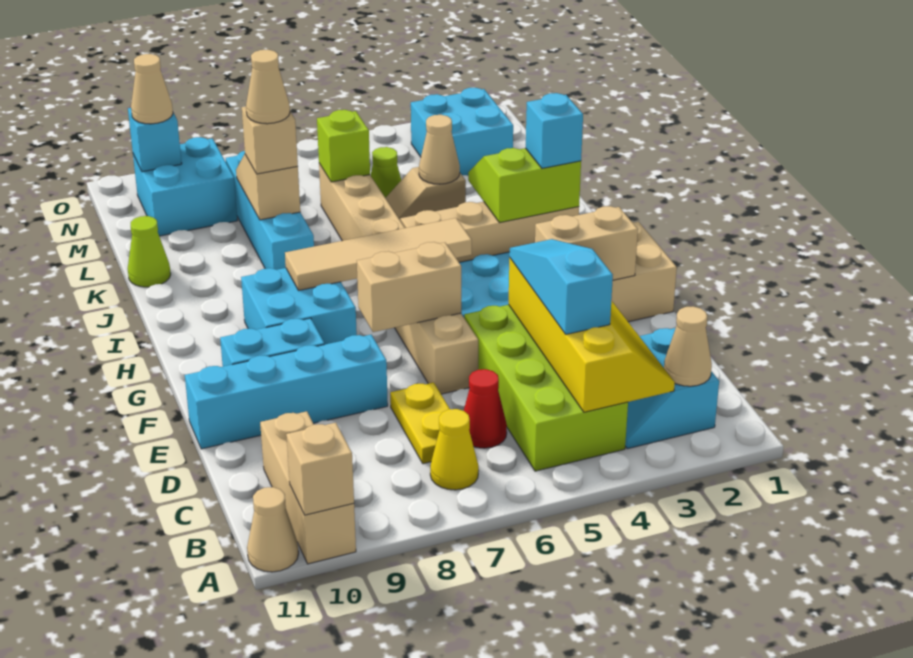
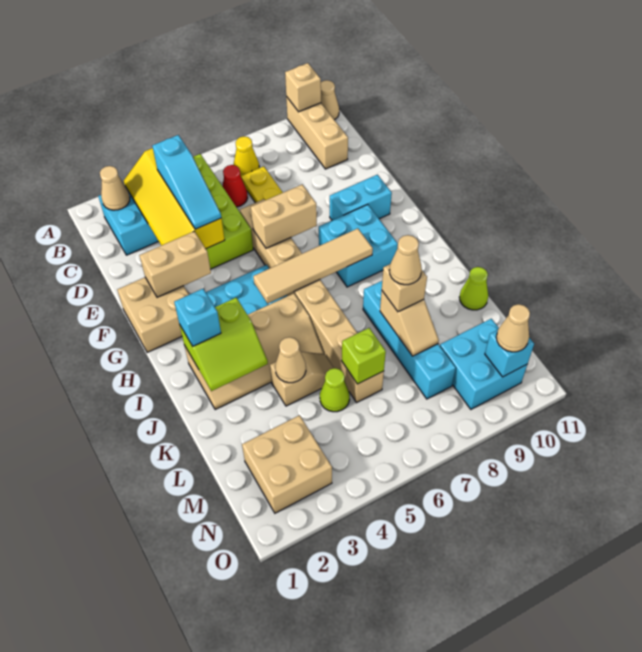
cyan brick E8:E11 level 1 -> none
cyan brick M2:N3 level 1 -> tan brick M2:N3 level 1

